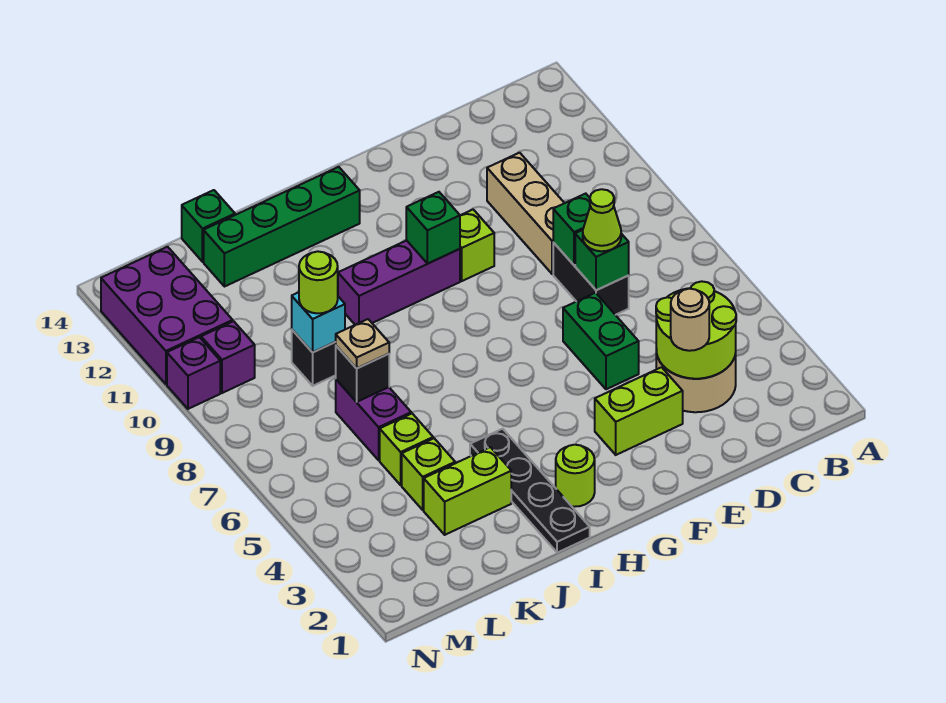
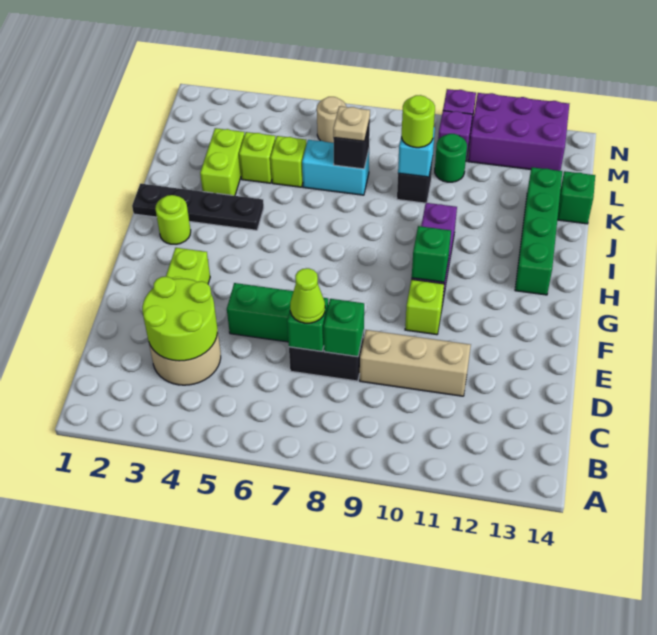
tan round brick D3 level 3 -> tan round brick M6 level 1
purple brick K6:K7 level 1 -> cyan brick K6:K7 level 1
none -> green round brick L10 level 1

